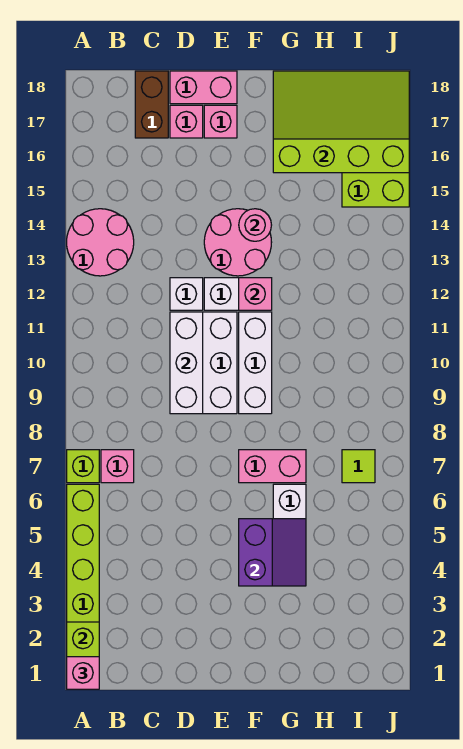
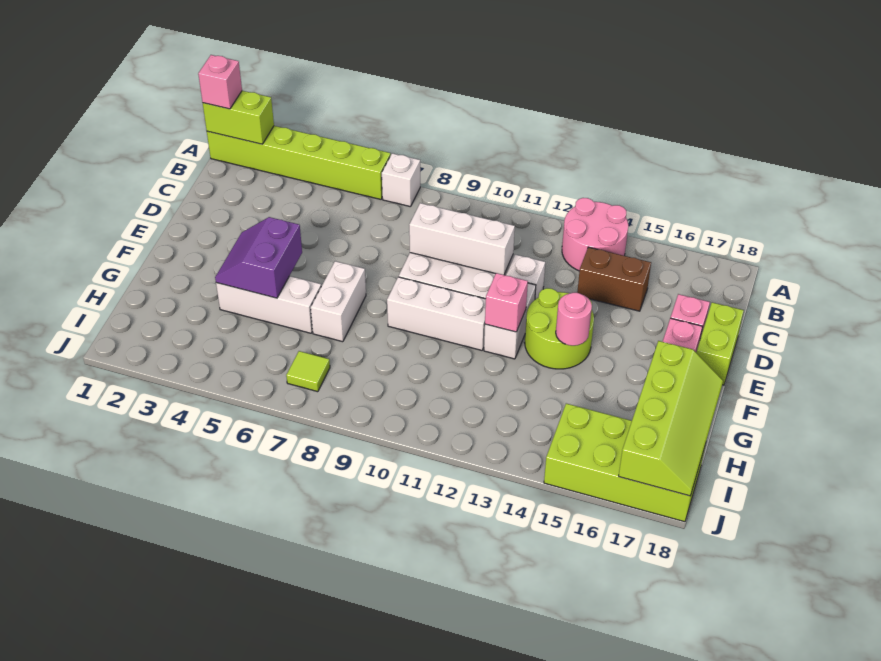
lime brick A7 level 1 -> white brick A7 level 1
pink brick B7 level 1 -> none
brown brick C17:C18 level 1 -> brown brick C14:C15 level 1
pink brick D18:E18 level 1 -> lime brick D18:E18 level 1
pink round brick E13:F14 level 1 -> lime round brick E13:F14 level 1
purple slope F4:G5 level 2 top F -> purple slope F4:G5 level 2 top 5
pink brick F7:G7 level 1 -> white brick F7:G7 level 1
lime slope G16:J18 level 2 top 16 -> lime slope G17:J18 level 2 top 17

